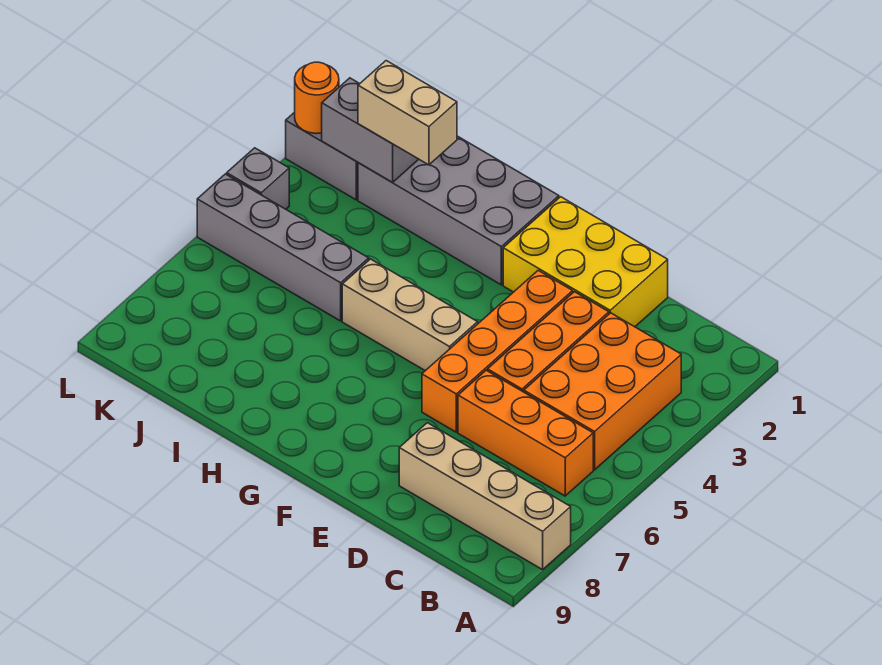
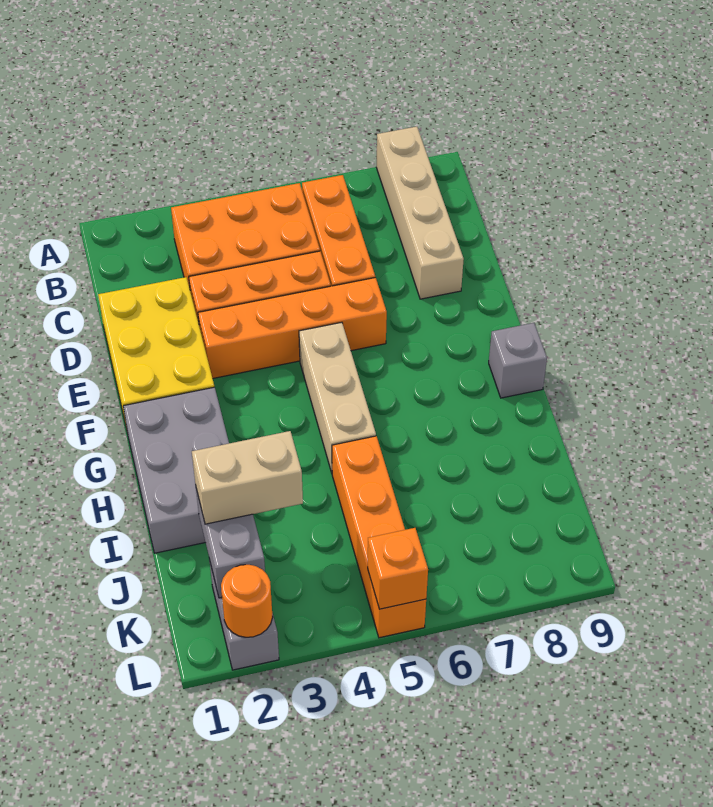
grey brick G1:J2 level 1 -> grey brick G1:I2 level 1
tan brick I2:J2 level 3 -> tan brick J2:J3 level 3
grey brick I5:L5 level 1 -> orange brick I5:L5 level 1
grey brick L4 level 1 -> grey brick G9 level 1
none -> orange brick L5 level 2

